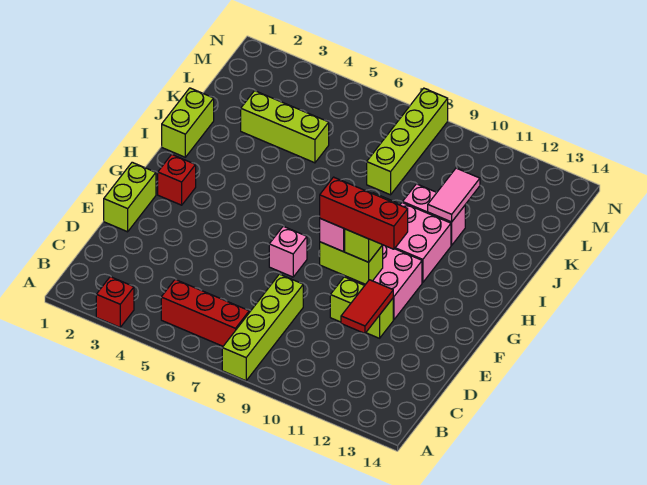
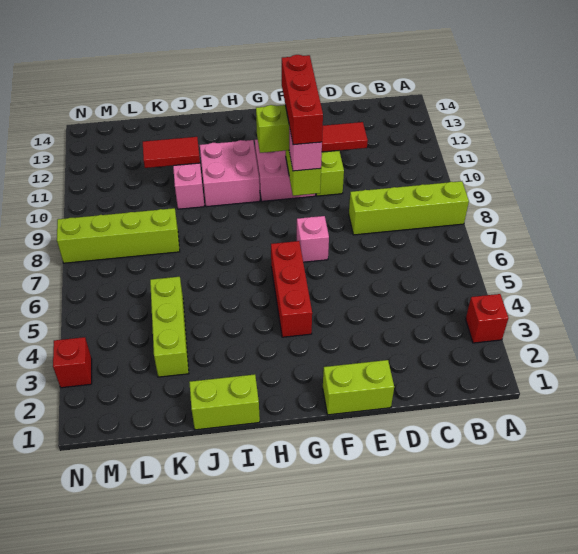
red brick B5:B7 level 1 -> red brick G4:G6 level 1
red brick G2 level 1 -> red brick N3 level 1
pink tile J11:K11 level 2 -> red tile J11:K11 level 2

